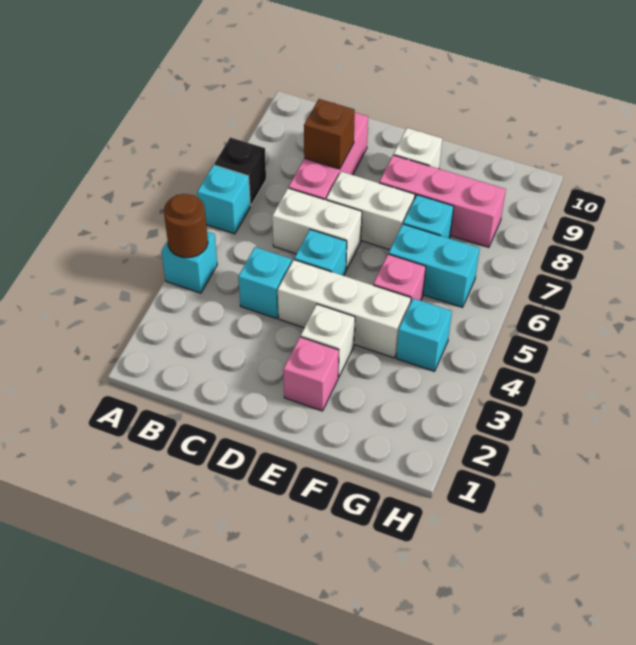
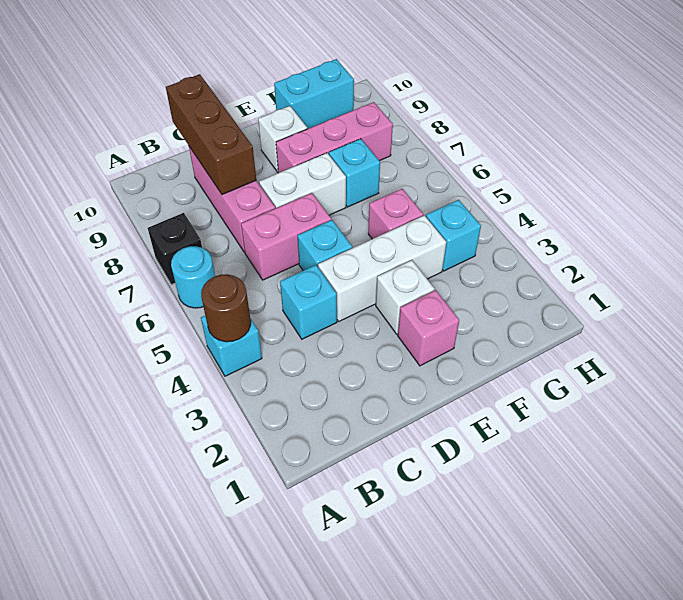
cyan brick A6 level 1 -> cyan round brick A6 level 1
white brick C6:D6 level 1 -> pink brick C6:D6 level 1
brown brick C8 level 2 -> brown brick C8:C10 level 2
cyan brick F6:G6 level 1 -> cyan brick F10:G10 level 1

